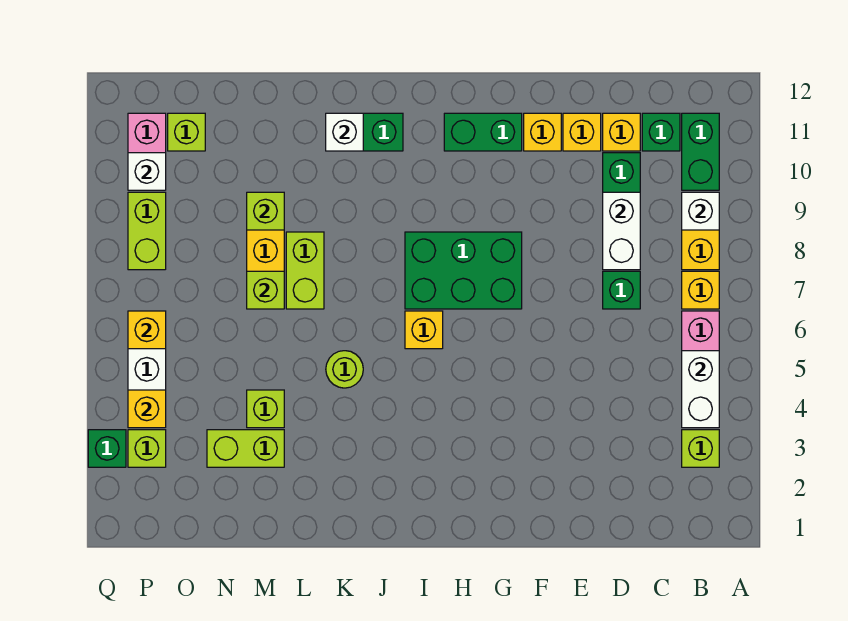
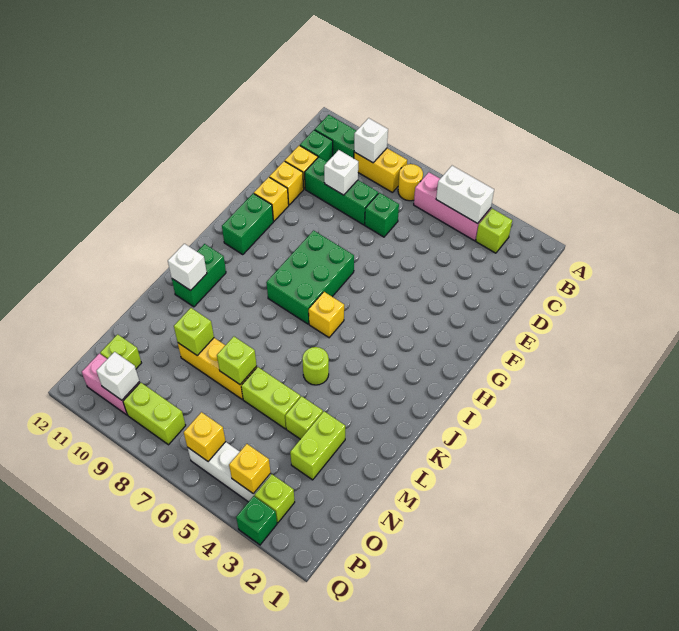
yellow brick B7 level 1 -> yellow round brick B7 level 1
white brick D8:D9 level 2 -> white brick D9 level 2
lime brick L7:L8 level 1 -> lime brick M5:M6 level 1

